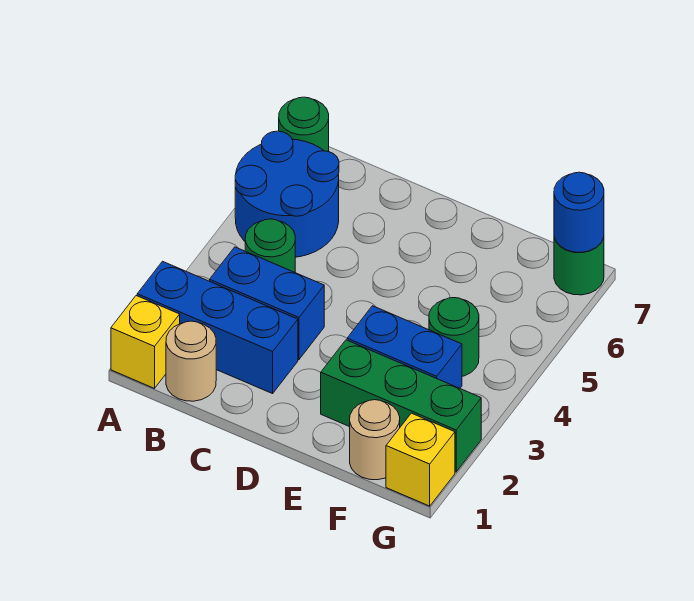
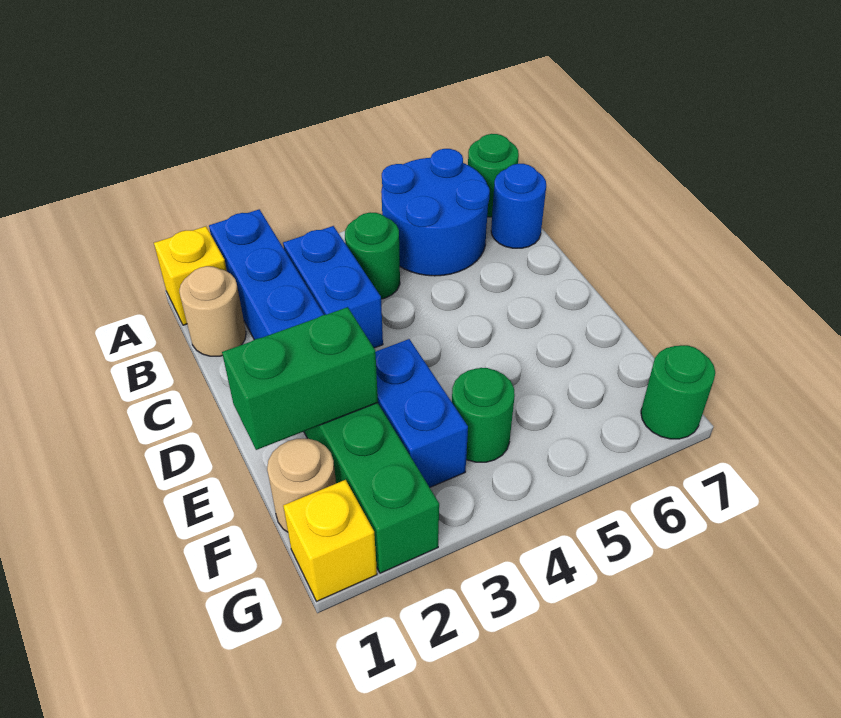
none -> green brick E1:E2 level 2
blue round brick G7 level 2 -> blue round brick B7 level 1

